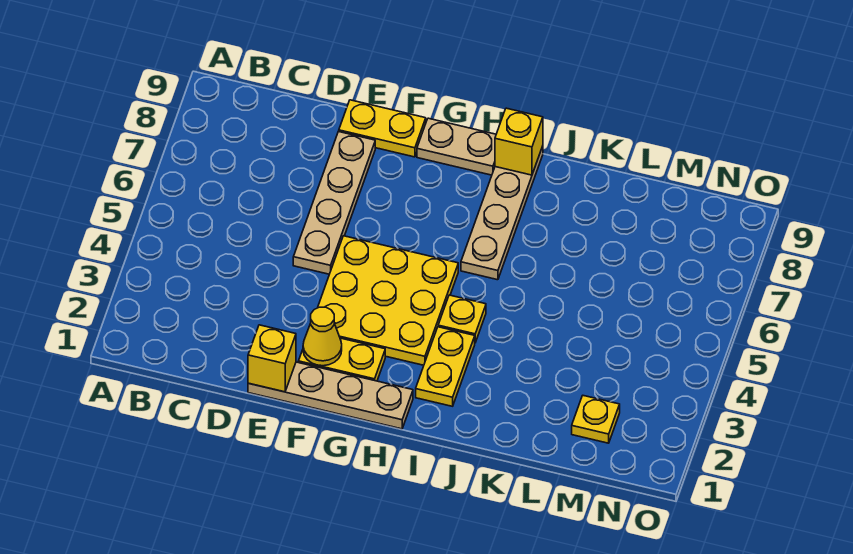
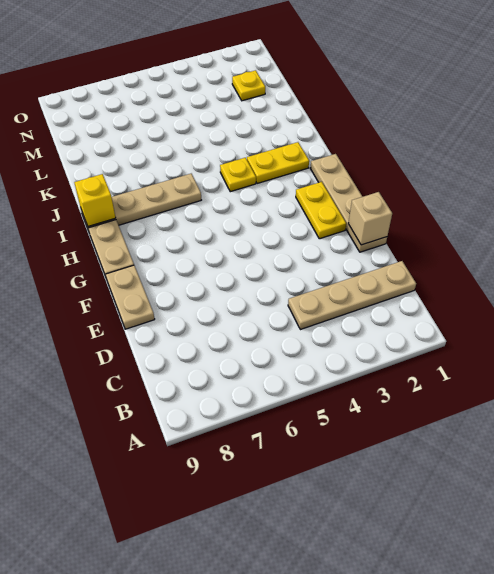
yellow brick E1 level 2 -> tan brick E1 level 2
tan plate E5:E8 level 1 -> tan plate C1:C4 level 1
yellow plate E9:F9 level 1 -> tan plate E9:F9 level 1
yellow cone F2 level 2 -> none
yellow plate F3:H5 level 1 -> none

